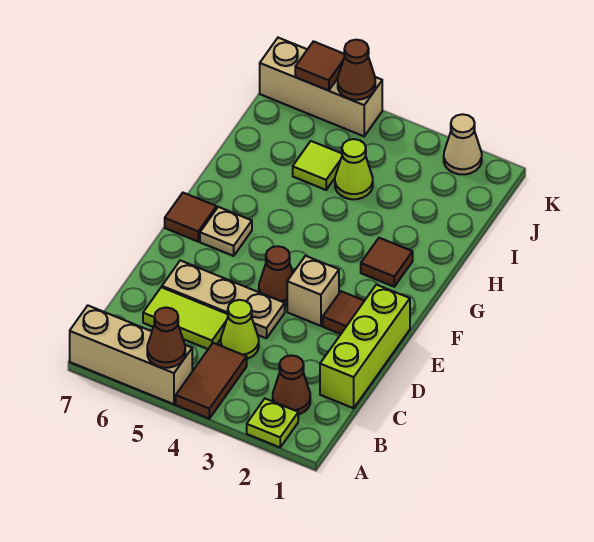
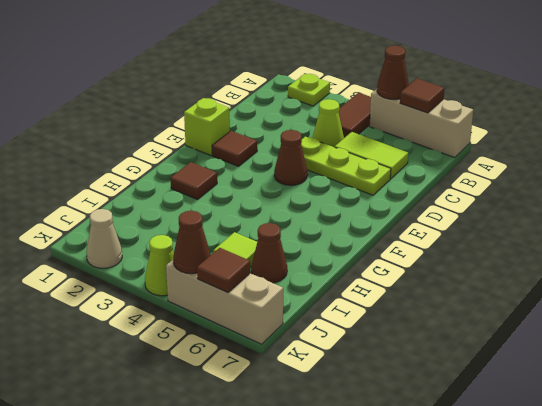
brown cone B2 level 1 -> brown cone I6 level 1
lime brick C1:E1 level 1 -> lime brick E1 level 1
tan plate D4:D6 level 1 -> lime plate D4:D6 level 1
tan brick E3 level 1 -> none
tan plate F6 level 1 -> none
brown tile F7 level 1 -> brown tile A6 level 2
lime cone I4 level 1 -> lime cone K4 level 1

